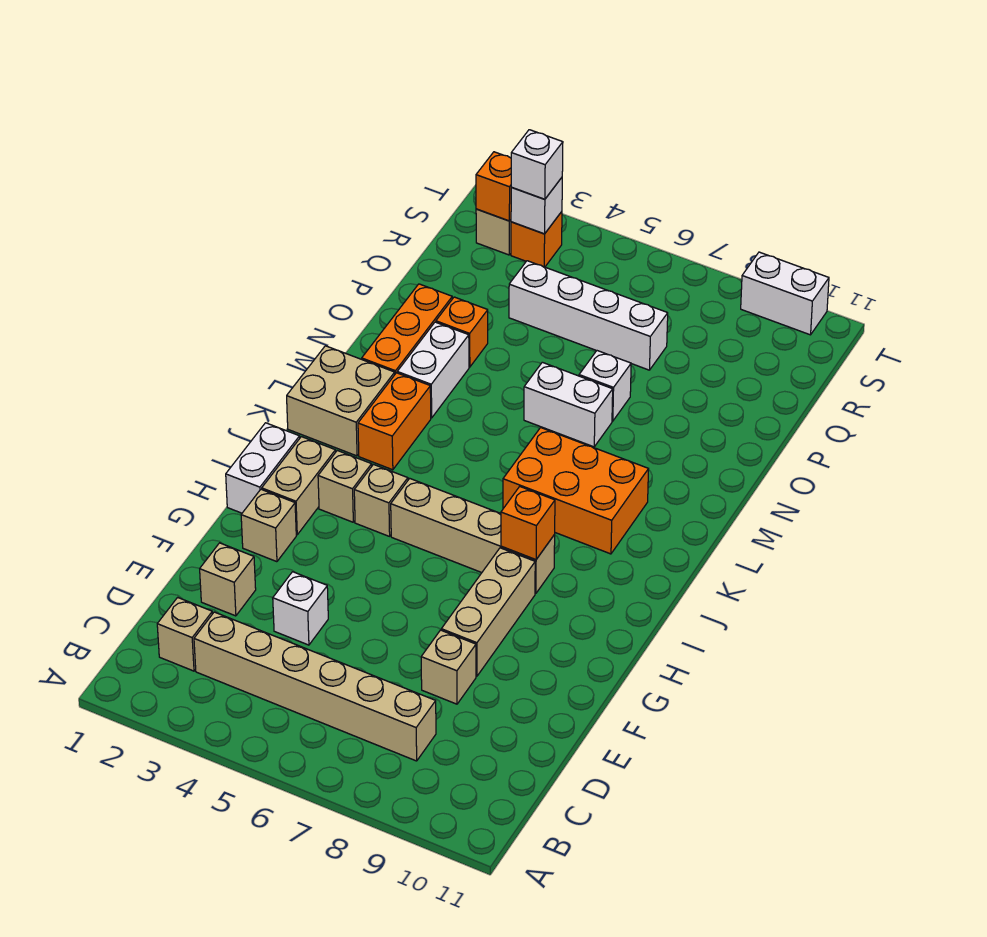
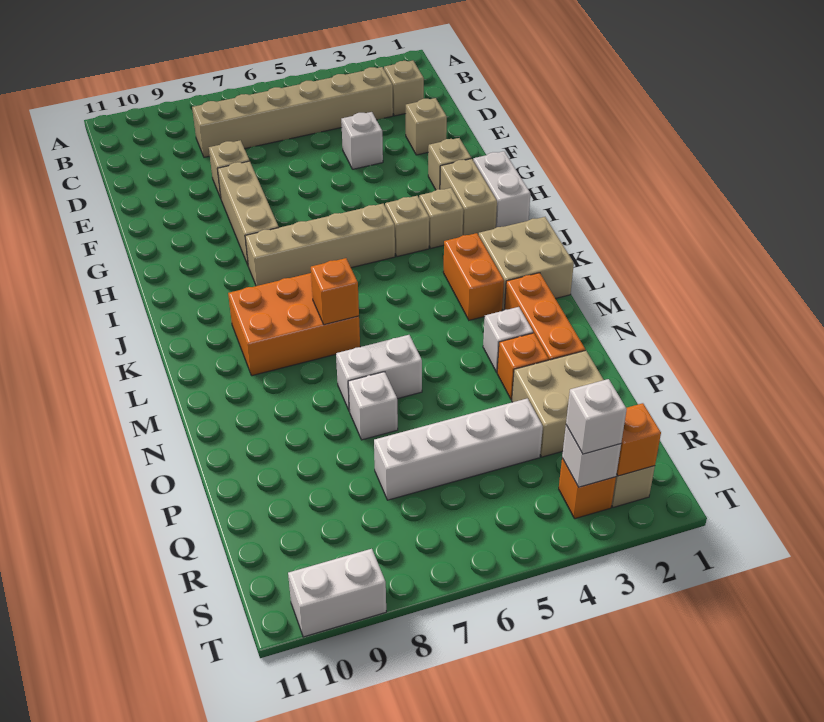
orange brick I8 level 2 -> orange brick L7 level 2
white brick M3:N3 level 1 -> white brick N3 level 1
none -> tan brick P2:Q3 level 1

